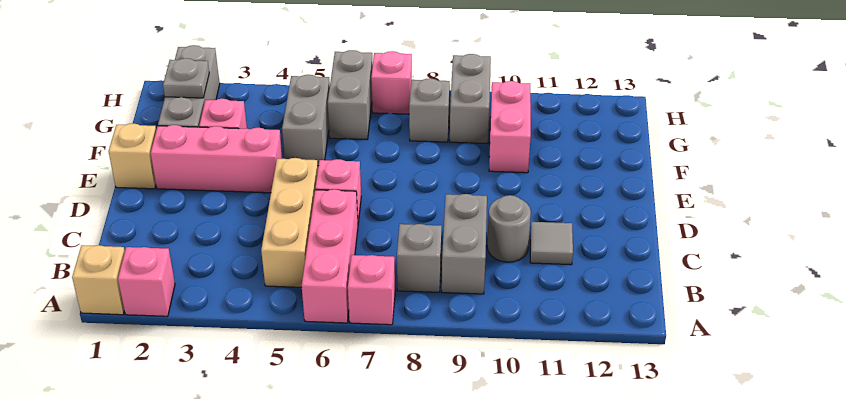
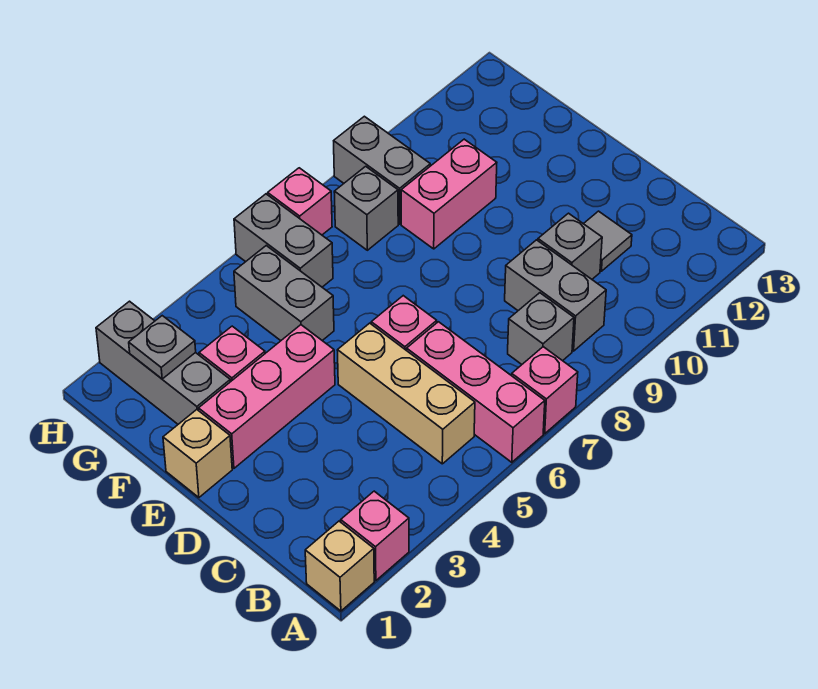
grey round brick C10 level 1 -> grey brick C10 level 1
pink brick F10:G10 level 1 -> pink brick F9:F10 level 1

